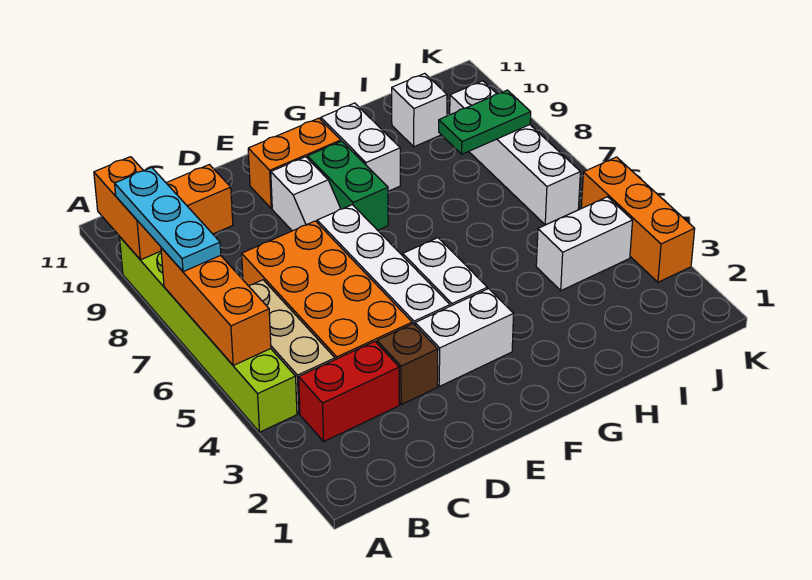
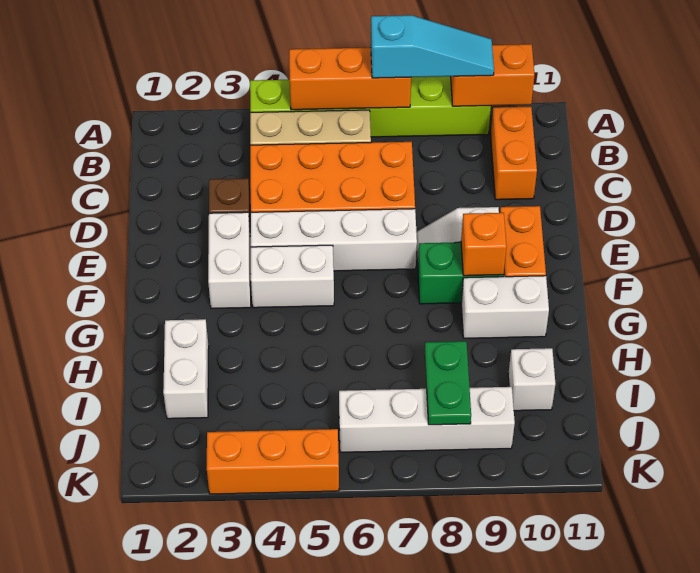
cyan plate A7:A9 level 3 -> cyan slope A7:A9 level 3 top 7
red brick B3:C3 level 1 -> none
none -> orange brick F9 level 2
white brick I4:J4 level 1 -> white brick H2:I2 level 1

